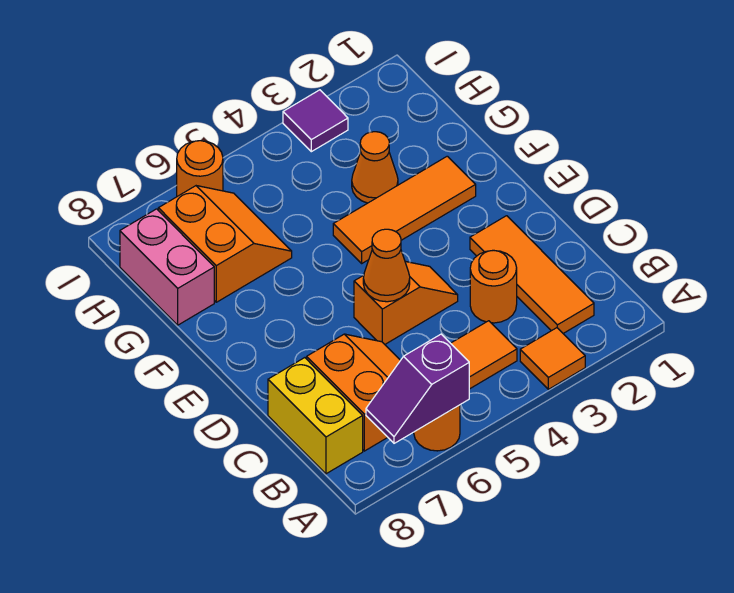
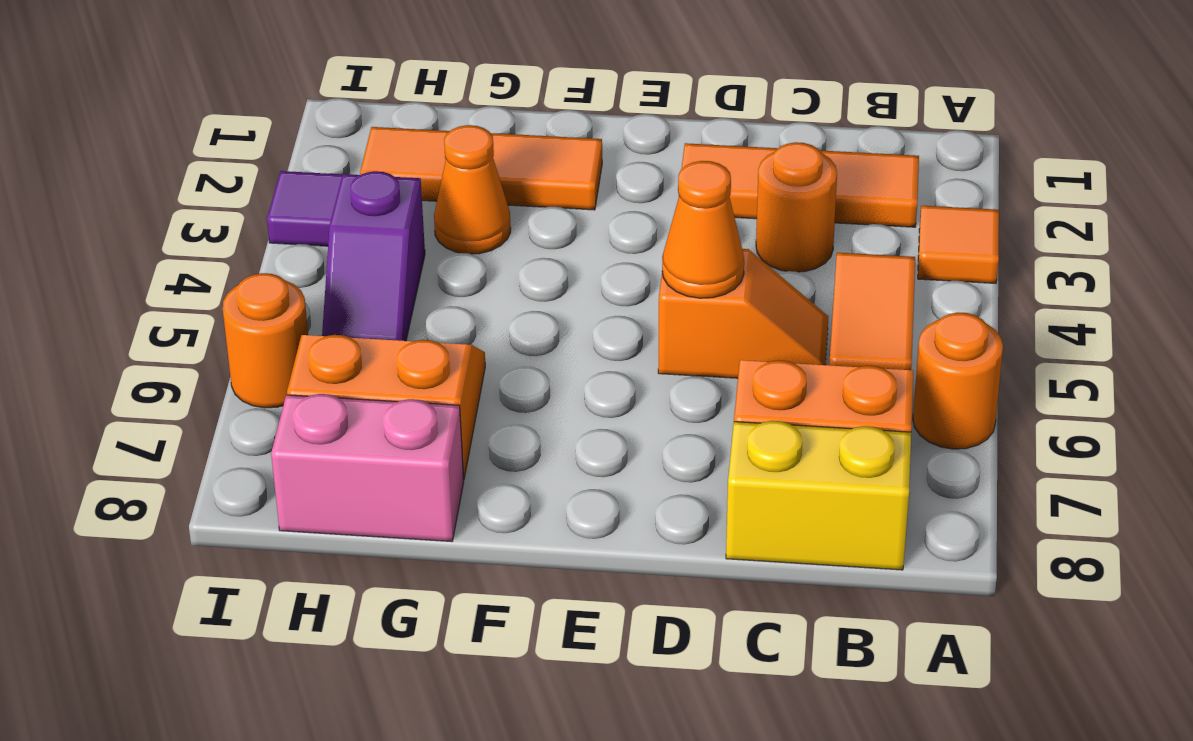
purple slope A6:A7 level 2 top 6 -> purple slope H4:H5 level 1 top 4
orange slope D4:D5 level 1 top 5 -> orange slope C5:D5 level 1 top D
orange tile F2:F4 level 1 -> orange tile F2:H2 level 1

